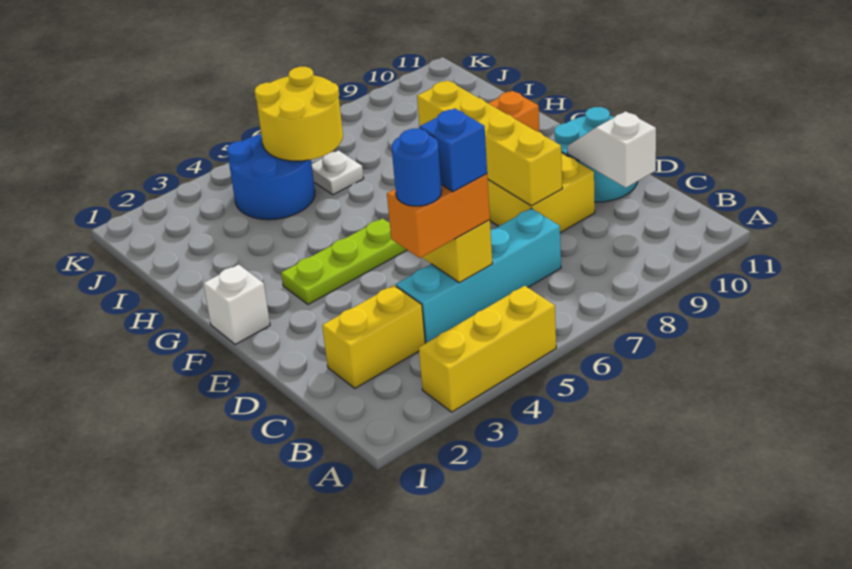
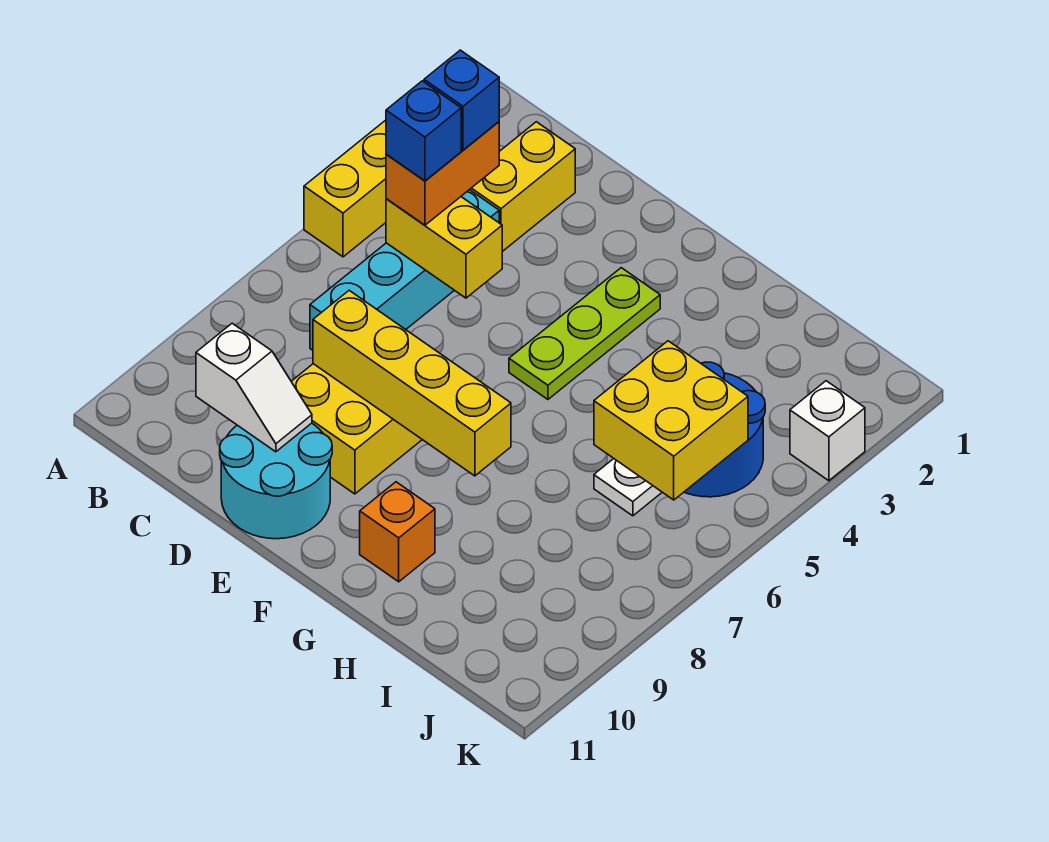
blue round brick C4 level 4 -> blue brick C4 level 4
white brick F1 level 1 -> white brick K3 level 1
yellow round brick I5:J6 level 2 -> yellow brick I5:J6 level 2

